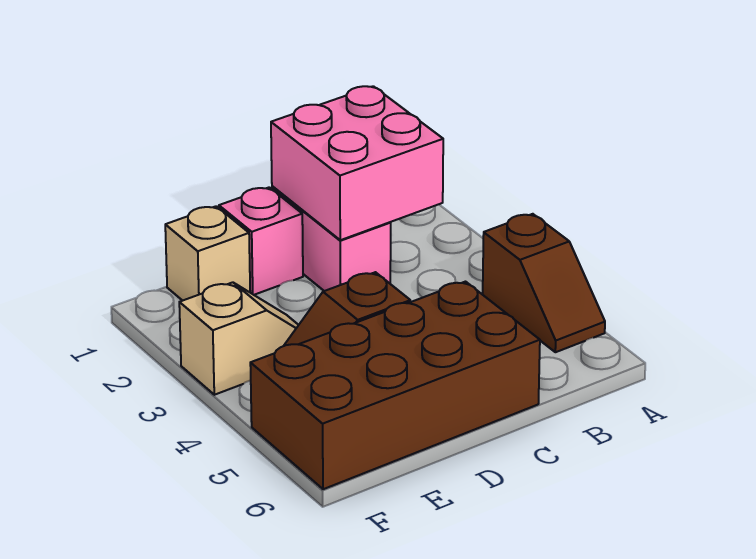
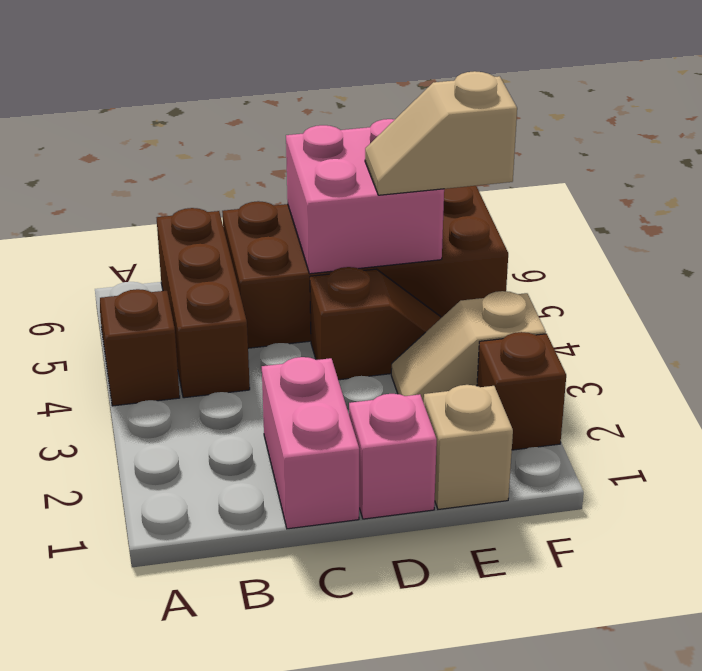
pink brick B1:C2 level 2 -> pink brick D5:E6 level 2
none -> brown brick B4:B6 level 1
none -> tan slope E5:F5 level 3 top F
none -> brown brick F2 level 1

